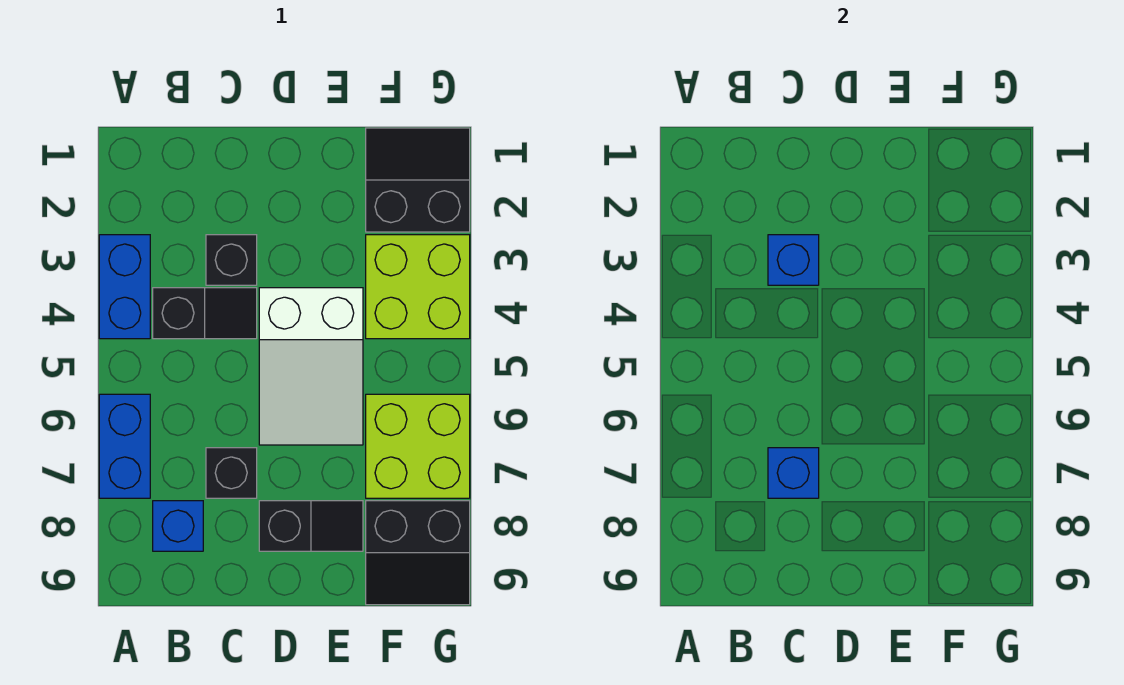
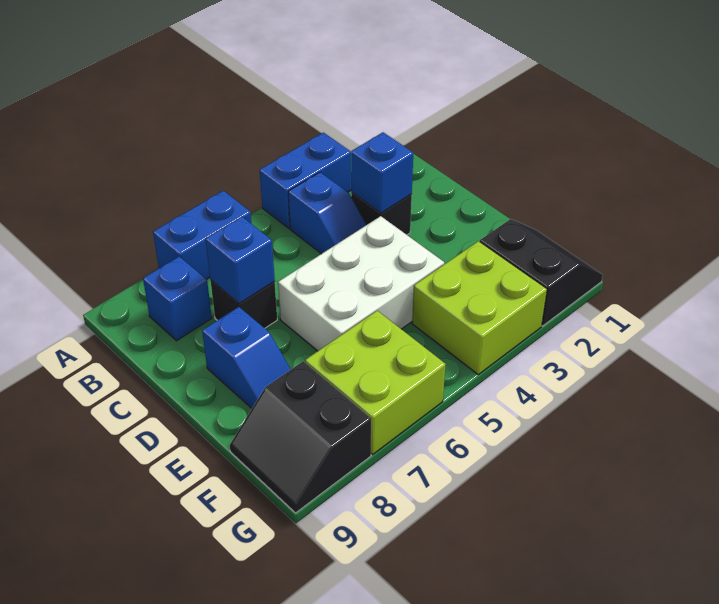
black slope B4:C4 level 1 top B -> blue slope B4:C4 level 1 top B
white slope D4:E6 level 1 top 4 -> white brick D4:E6 level 1
black slope D8:E8 level 1 top D -> blue slope D8:E8 level 1 top D

